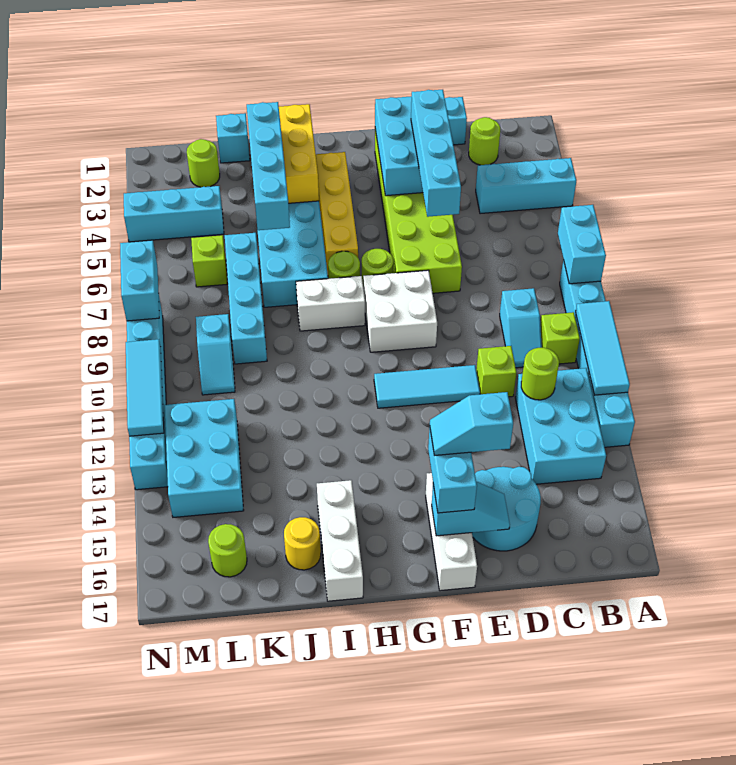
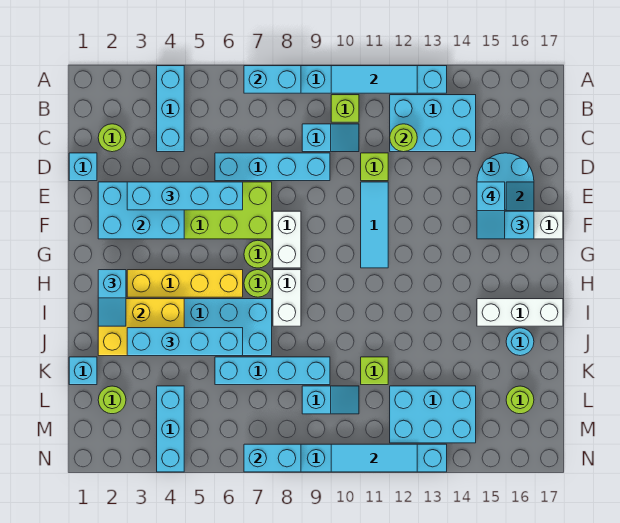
none -> cyan brick D6:D9 level 1
white brick F8:G9 level 1 -> white brick F8:G8 level 1
none -> cyan slope H2:I2 level 3 top H
yellow round brick J16 level 1 -> cyan round brick J16 level 1
lime brick L6 level 1 -> lime brick K11 level 1

